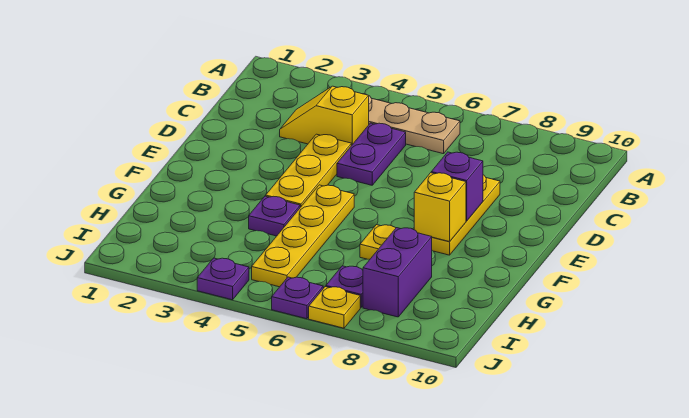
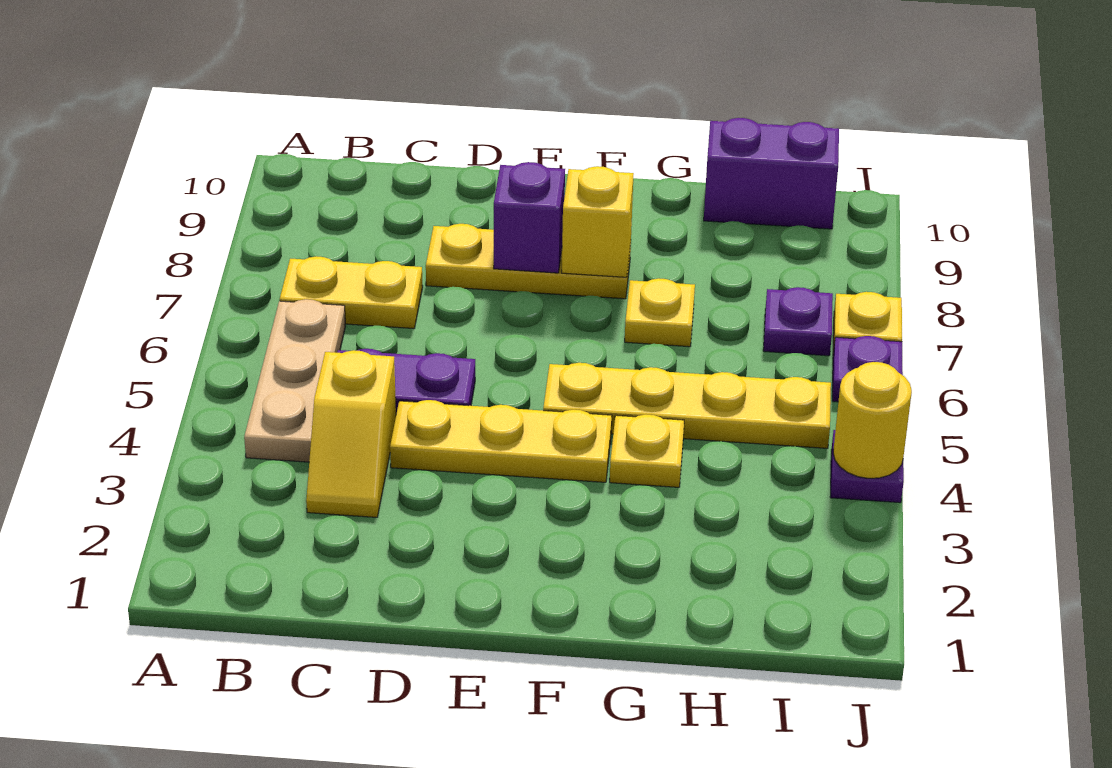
none -> yellow plate B7:C7 level 1
purple plate G4 level 1 -> yellow plate G4 level 1
purple brick H8:I8 level 1 -> purple brick H10:I10 level 1
none -> yellow round brick J4 level 2

